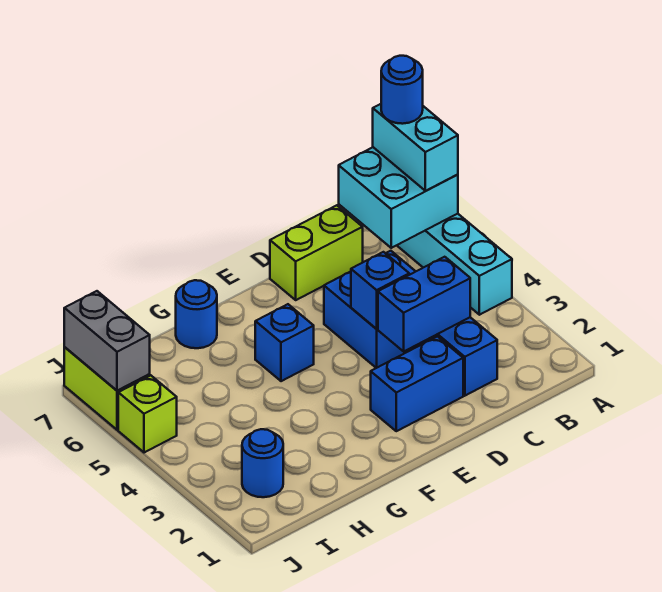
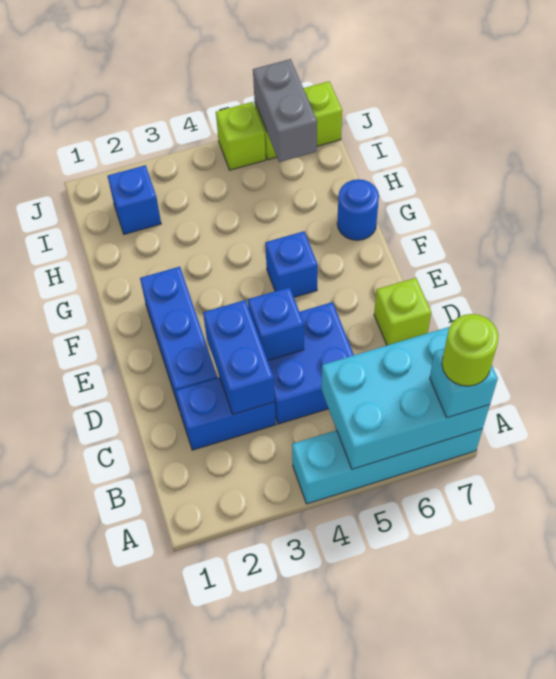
cyan brick A6:B7 level 2 -> cyan brick A5:B7 level 2
cyan brick A6:A7 level 3 -> cyan brick A7 level 3
blue round brick A7 level 4 -> lime round brick A7 level 4
lime brick C7:D7 level 1 -> lime brick D7 level 1
blue brick D2:E2 level 1 -> blue brick D2:F2 level 1
blue round brick I2 level 1 -> blue brick I2 level 1
grey brick J6:J7 level 2 -> grey brick I6:J6 level 2

